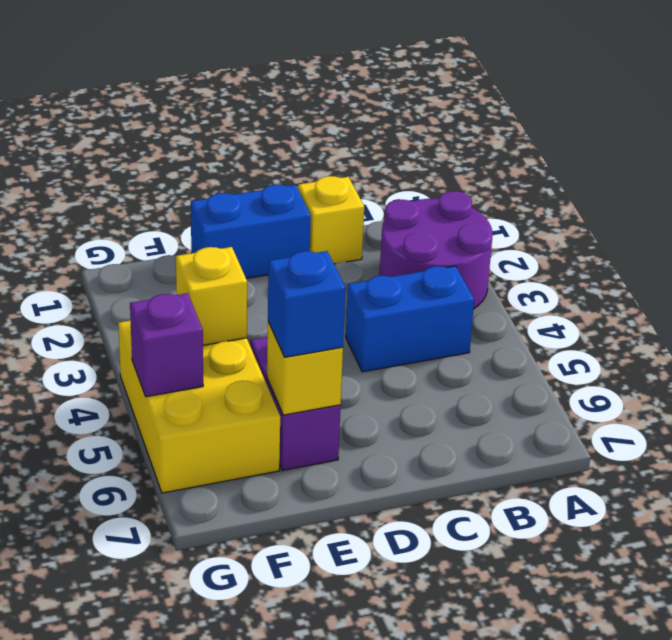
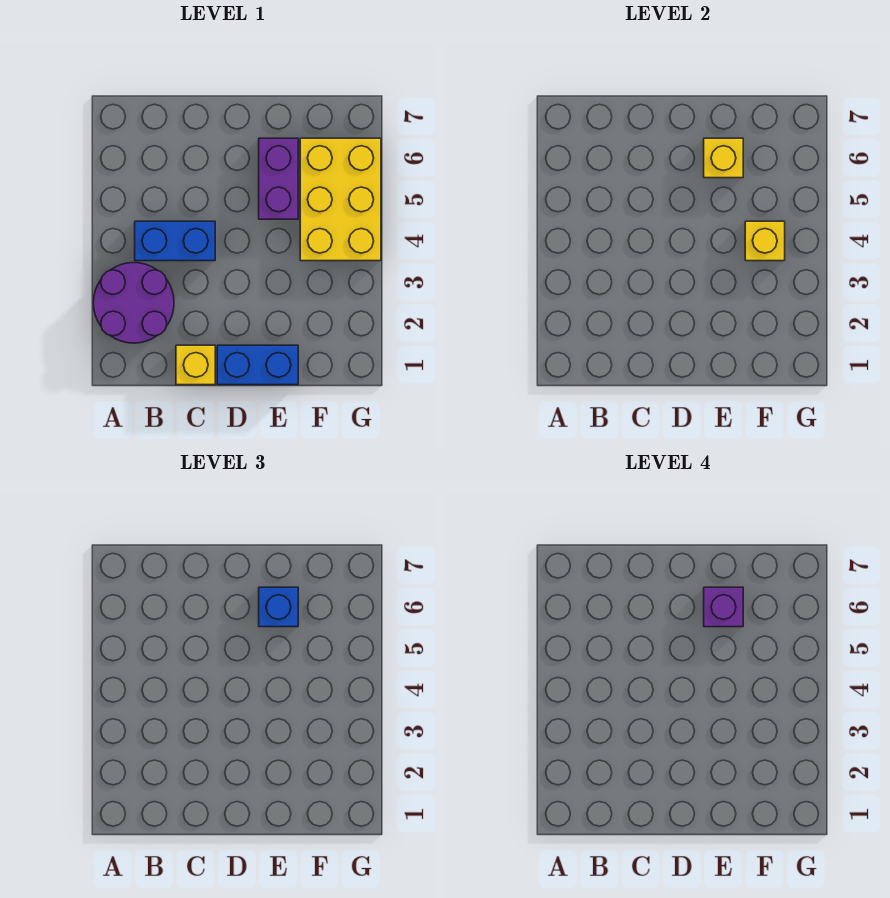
purple brick G5 level 2 -> purple brick E6 level 4

